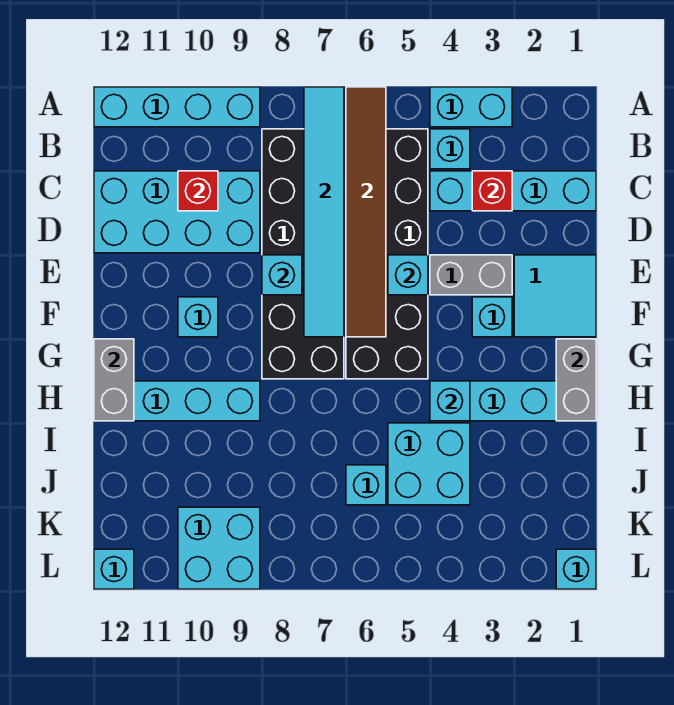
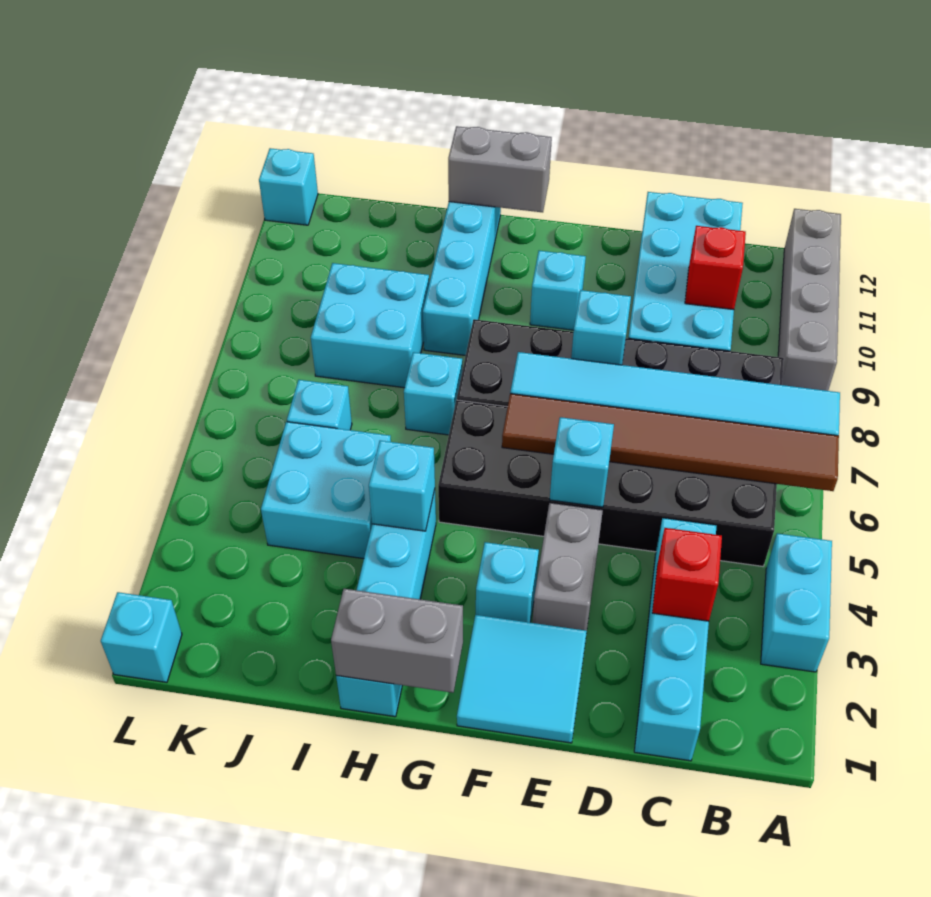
cyan brick A9:A12 level 1 -> grey brick A9:A12 level 1
cyan brick B4 level 1 -> cyan brick H7 level 1
cyan brick K9:L10 level 1 -> cyan brick I8:J9 level 1

